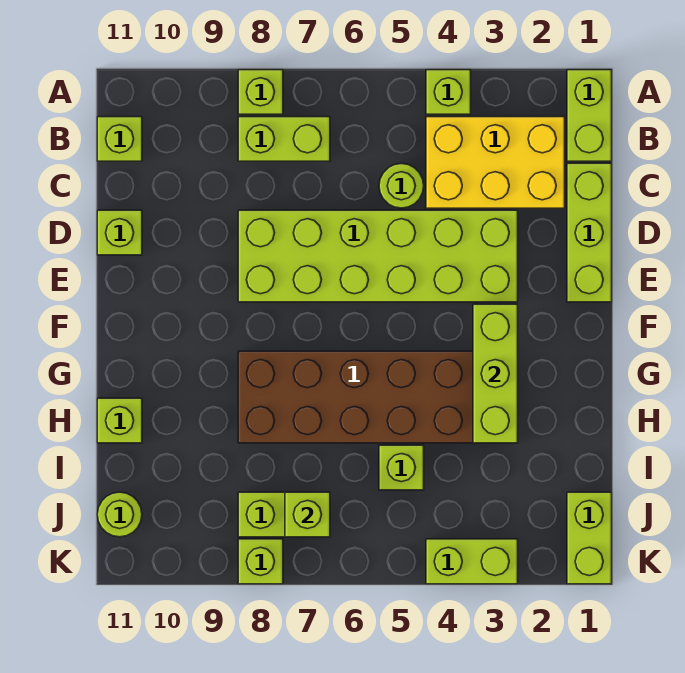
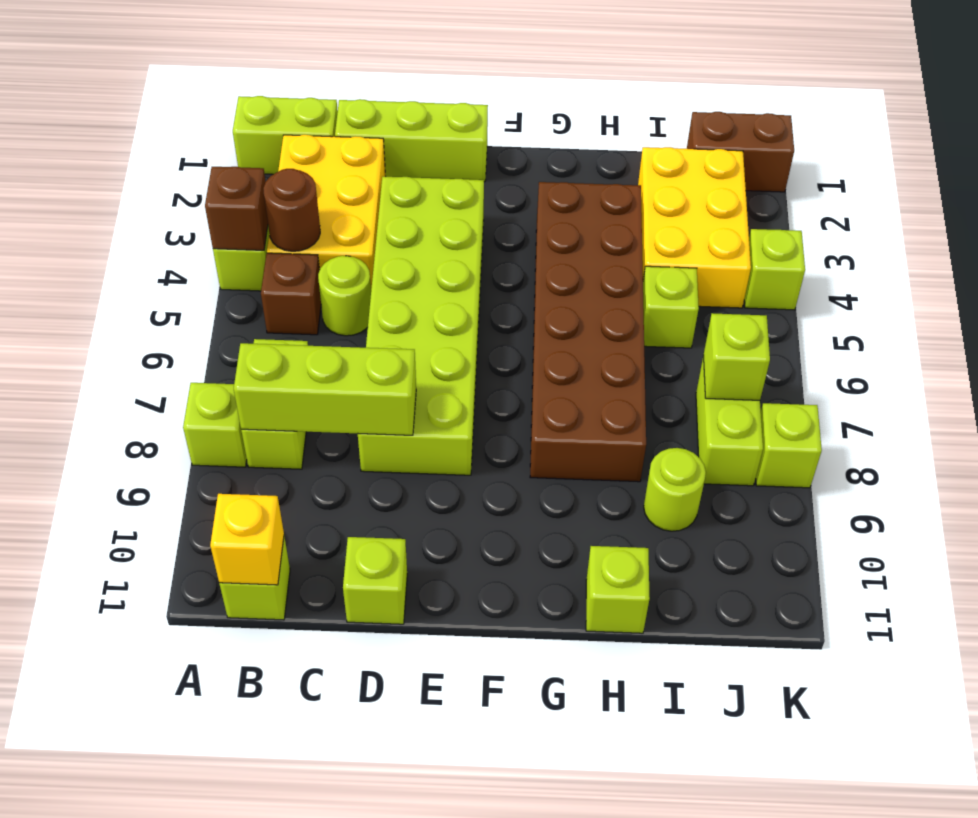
none -> brown brick A4 level 2
none -> brown round brick B4 level 2
none -> brown brick B5 level 1
none -> yellow brick B11 level 2
lime brick F3:H3 level 2 -> lime brick B8:D8 level 2
none -> yellow brick I2:J4 level 1
lime brick J1:K1 level 1 -> brown brick J1:K1 level 1
lime round brick J11 level 1 -> lime round brick I9 level 1
lime brick K3:K4 level 1 -> lime brick K4 level 1

